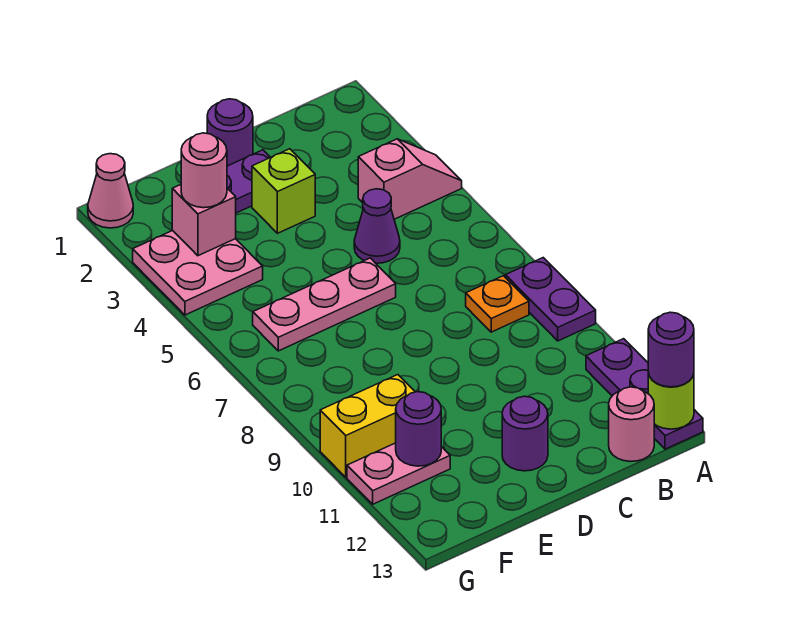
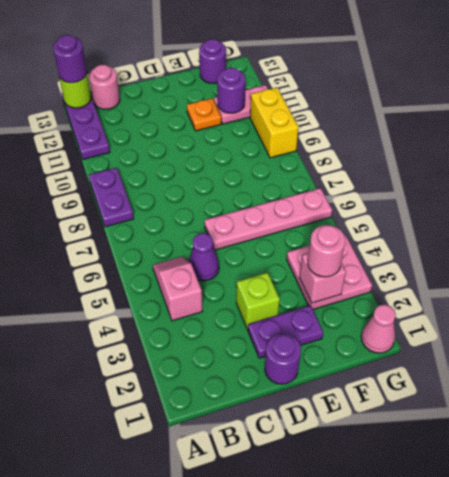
pink slope A4:B4 level 1 top B -> pink slope B4:B5 level 1 top 4
orange plate B8 level 1 -> orange plate E11 level 1
pink plate D6:F6 level 1 -> pink plate D6:G6 level 1
purple round brick D12 level 1 -> purple round brick F13 level 1
yellow brick F10:G10 level 1 -> yellow brick G9:G10 level 1

